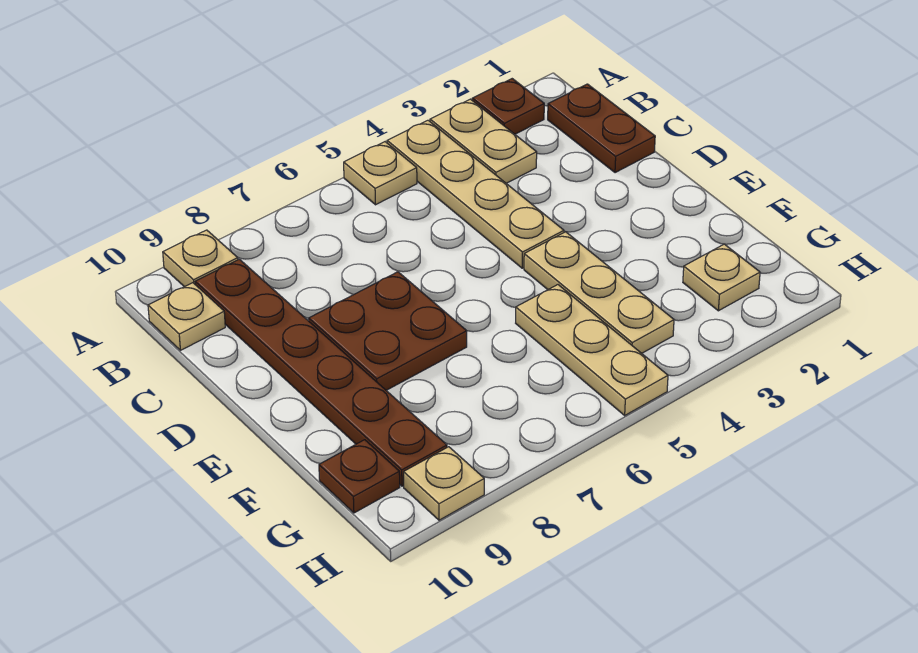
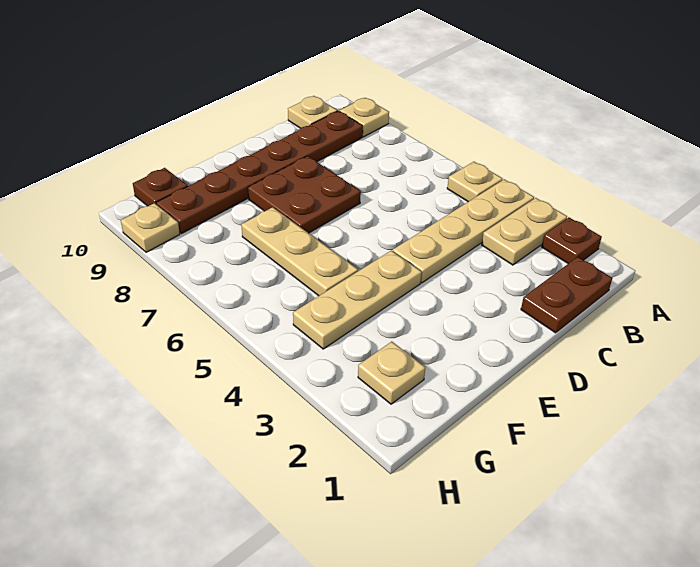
tan plate F5:H5 level 1 -> tan plate F5:F7 level 1

